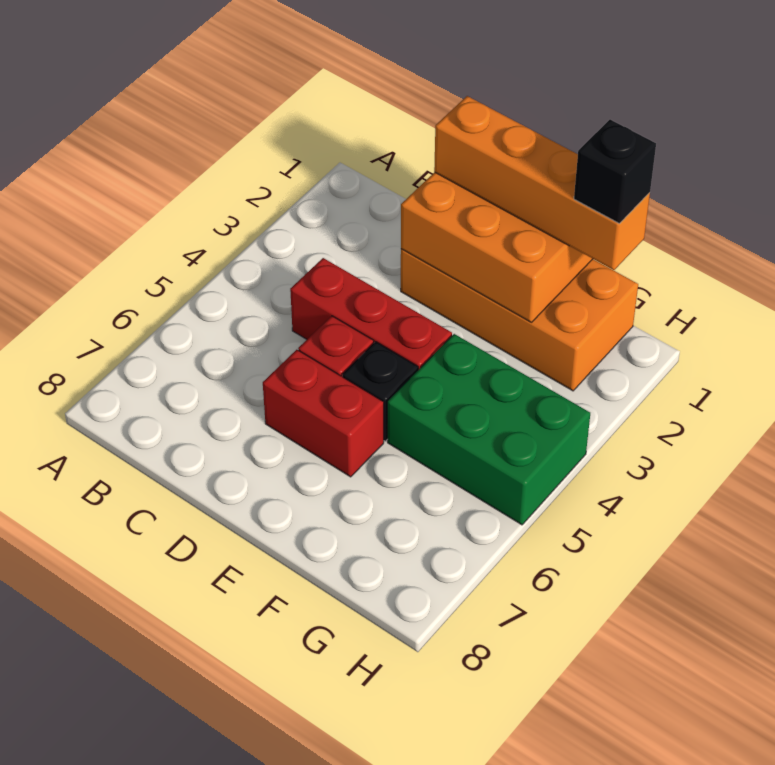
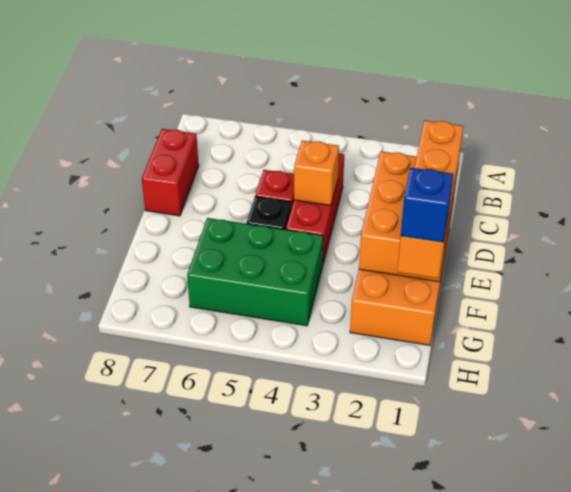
none -> orange brick D4 level 2
red brick D6:E6 level 1 -> red brick C8:D8 level 1
green brick F4:H5 level 1 -> green brick F4:G6 level 1
black brick G1 level 4 -> blue brick G1 level 4

